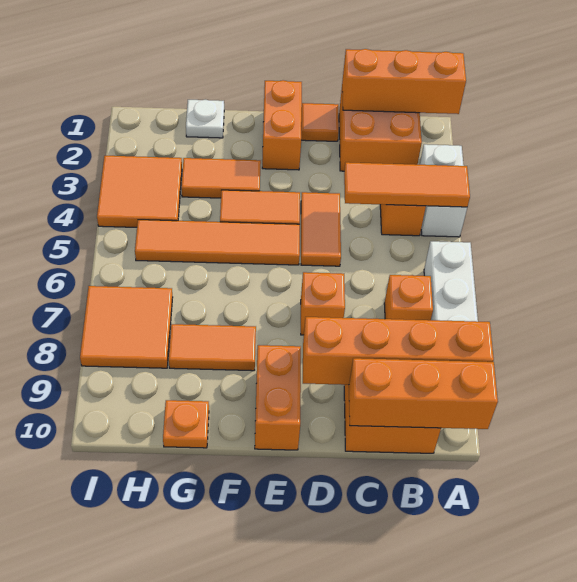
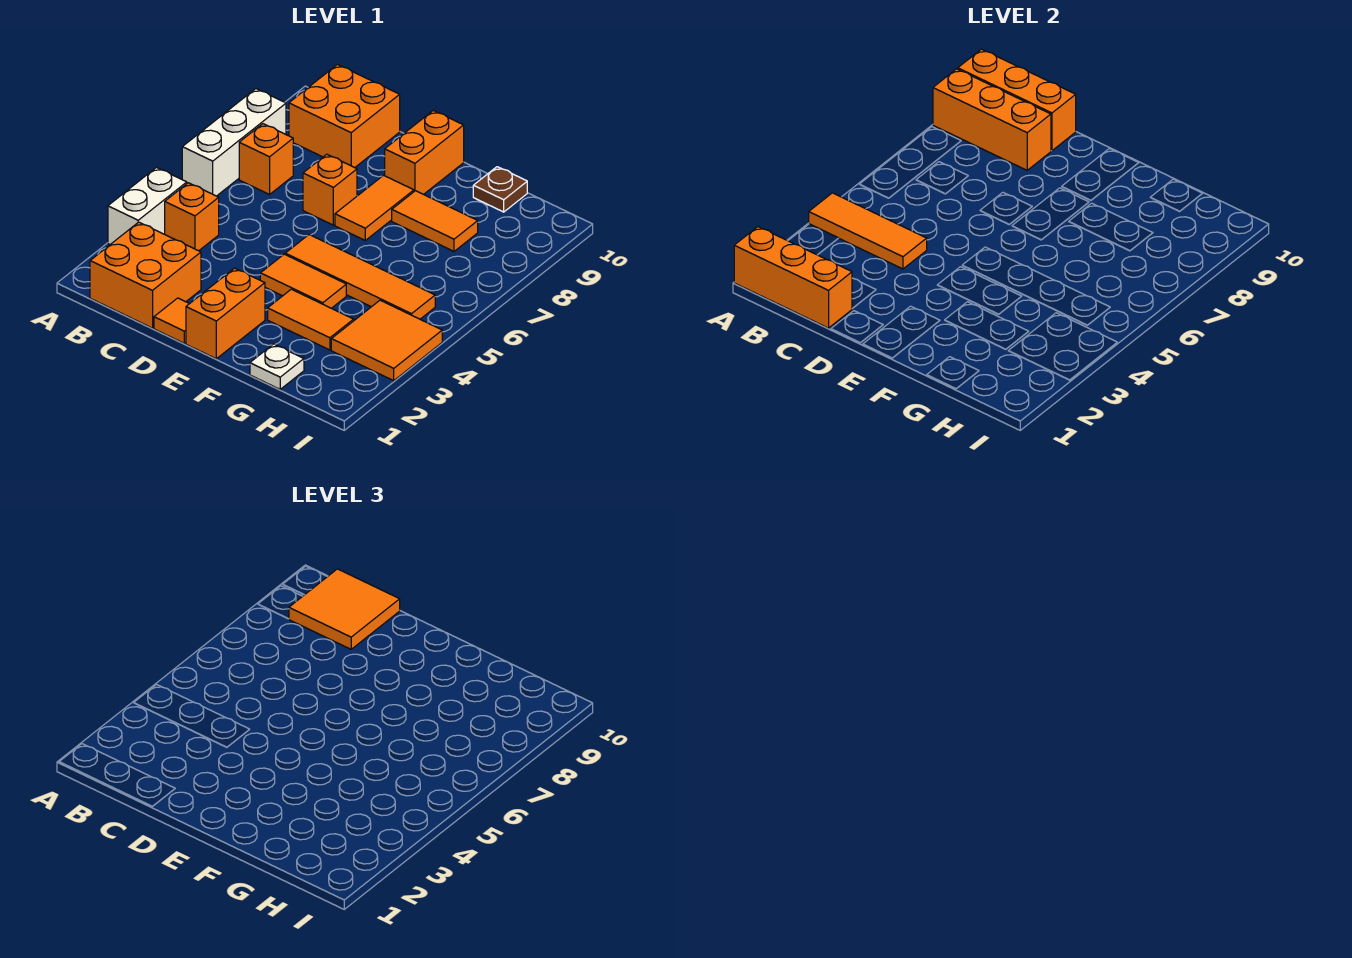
orange brick A9:D9 level 2 -> orange brick A9:C9 level 2
orange tile D4:D5 level 1 -> orange tile E7:E8 level 1
orange plate G10 level 1 -> brown plate G10 level 1
orange tile H7:I8 level 1 -> orange tile B9:C10 level 3

